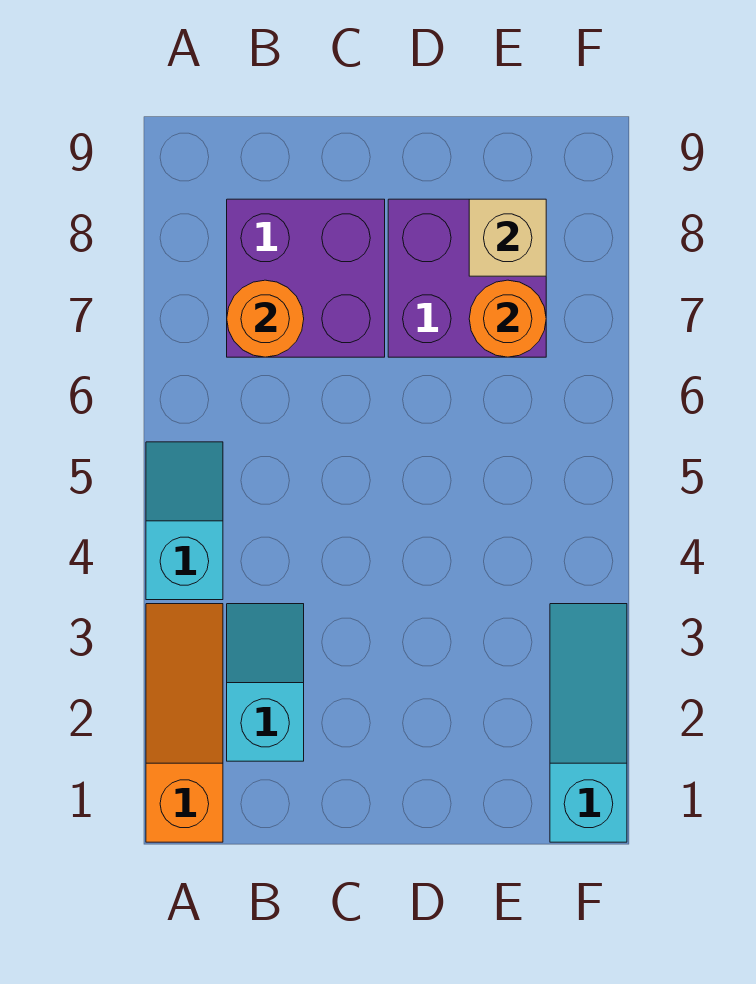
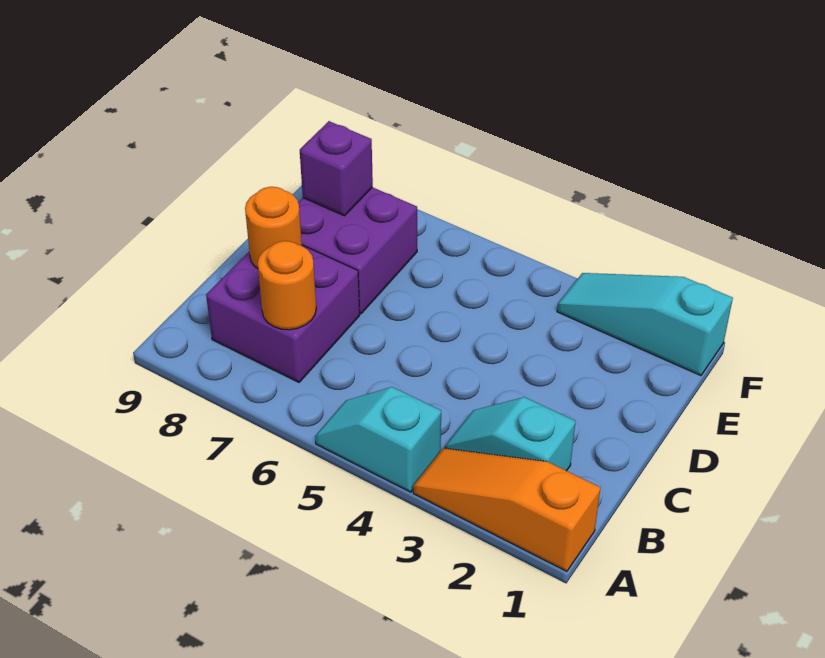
orange round brick E7 level 2 -> orange round brick C8 level 2
tan brick E8 level 2 -> purple brick E8 level 2

